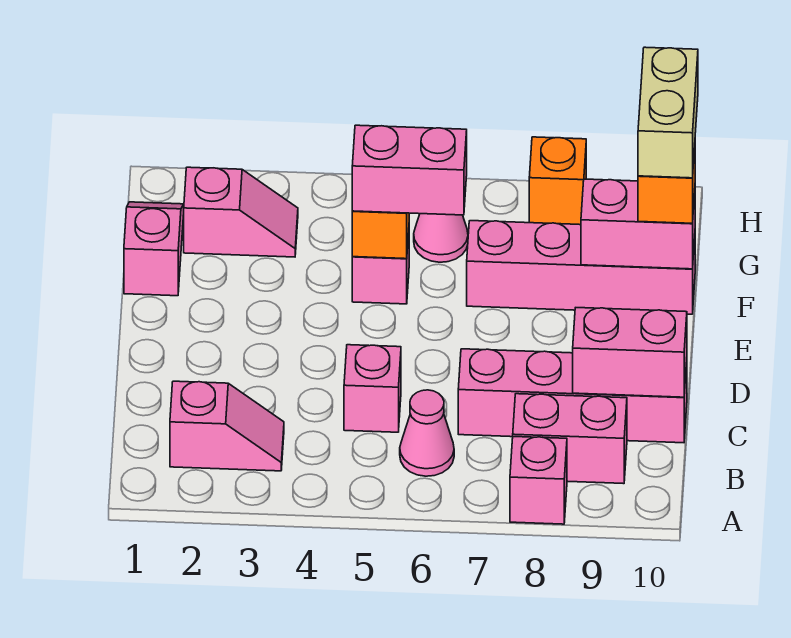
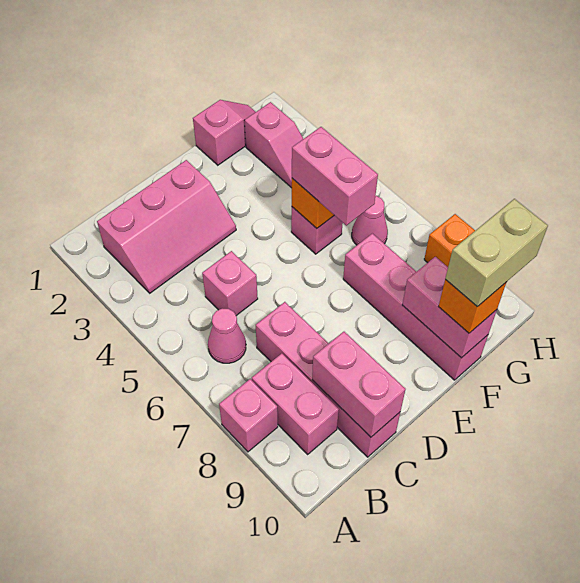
pink slope B2:B3 level 1 top 2 -> pink slope B2:D3 level 1 top 2

